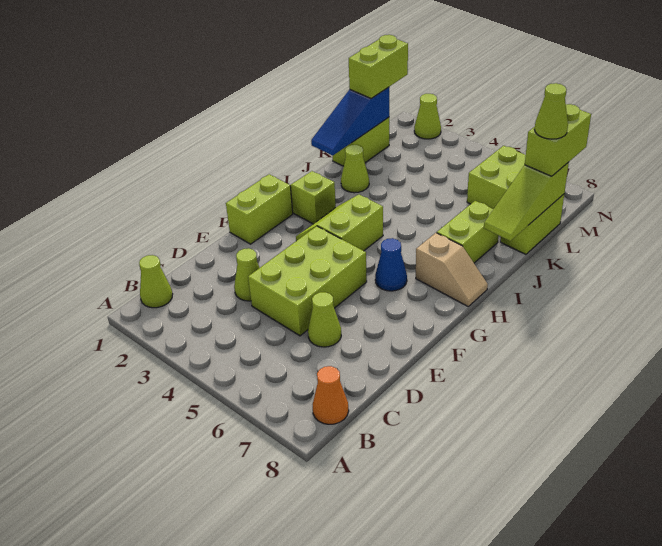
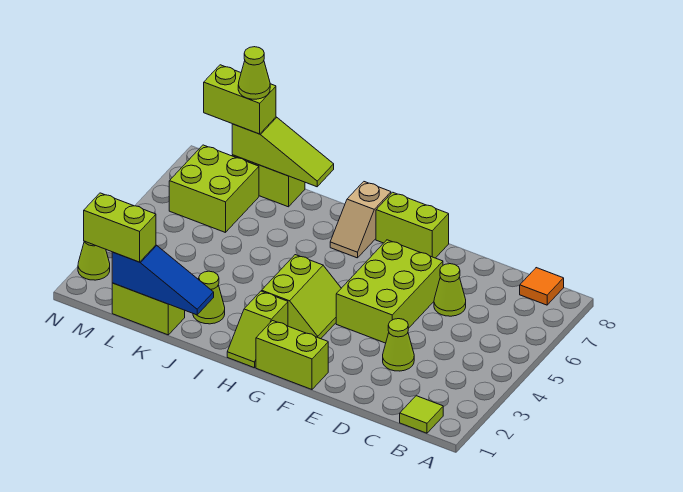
lime cone B1 level 1 -> lime tile B1 level 1
orange cone B8 level 1 -> orange tile B8 level 1
lime brick D4:F5 level 1 -> lime brick E4:F6 level 1
lime slope G3:H4 level 1 top 4 -> lime slope G3:H4 level 1 top H
blue cone G6 level 1 -> none
tan slope H7:H8 level 1 top 7 -> tan slope H7:H8 level 1 top 8
lime brick I7:J7 level 1 -> lime brick F8:G8 level 1

